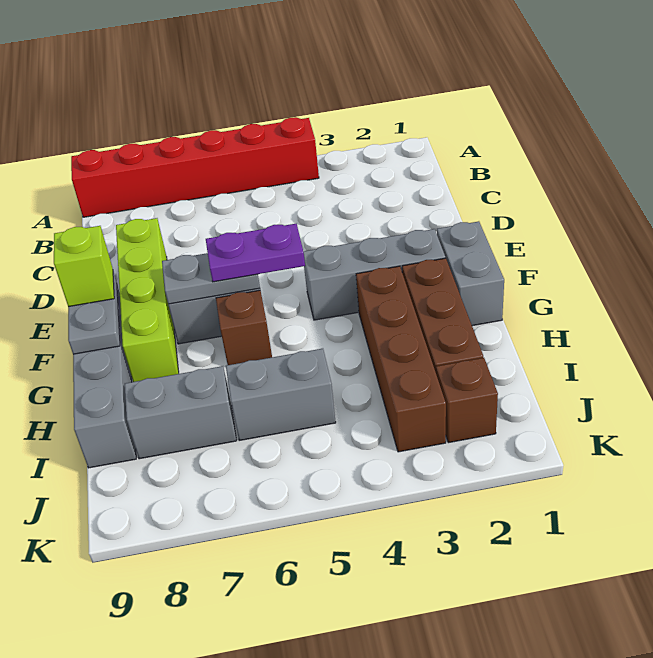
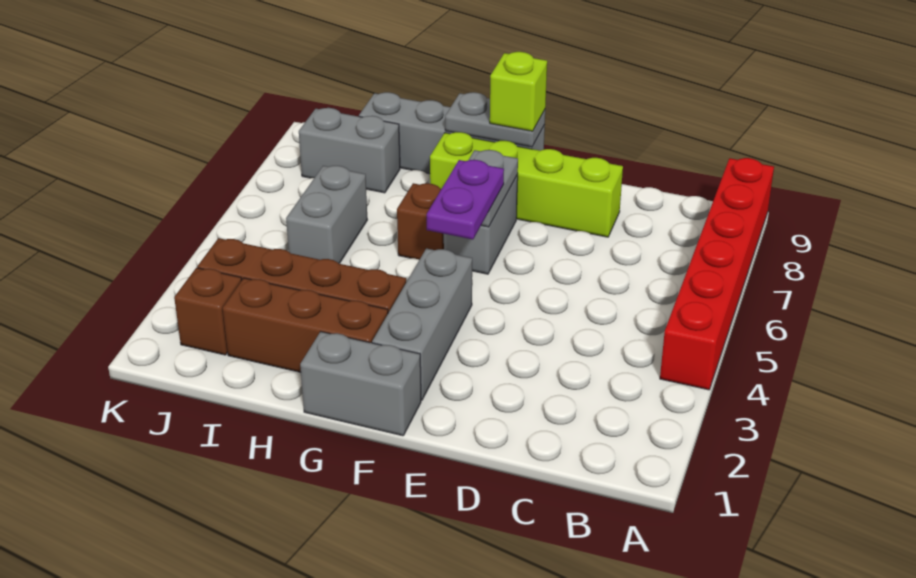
grey brick I7:I8 level 1 -> grey brick I8:J8 level 1

